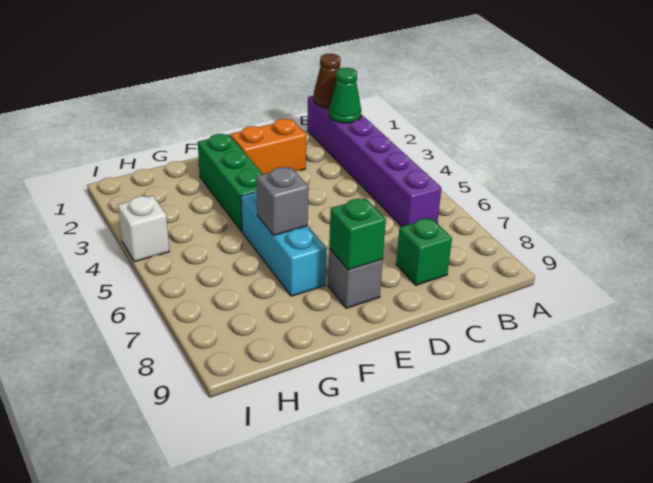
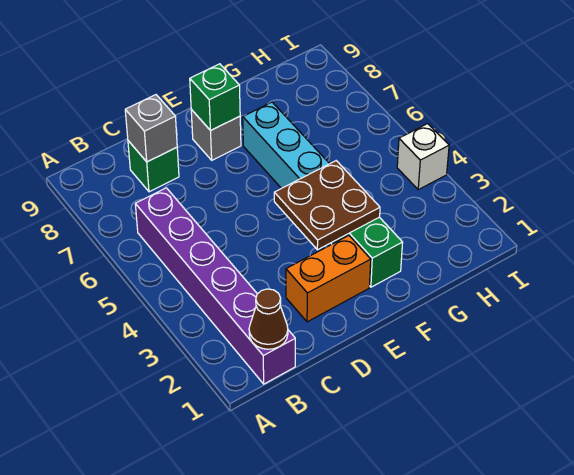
green cone B2 level 2 -> none
none -> brown plate E3:F4 level 2
grey brick F6 level 2 -> grey brick C8 level 2

